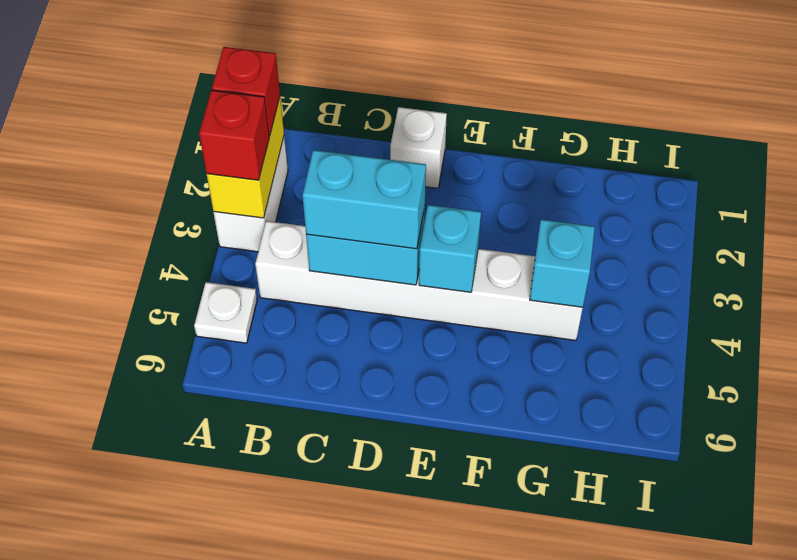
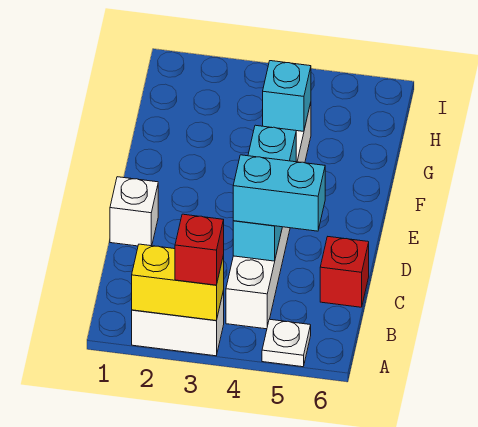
red brick A2 level 3 -> red brick C6 level 1
cyan brick C4:D4 level 3 -> cyan brick C4:C5 level 3

